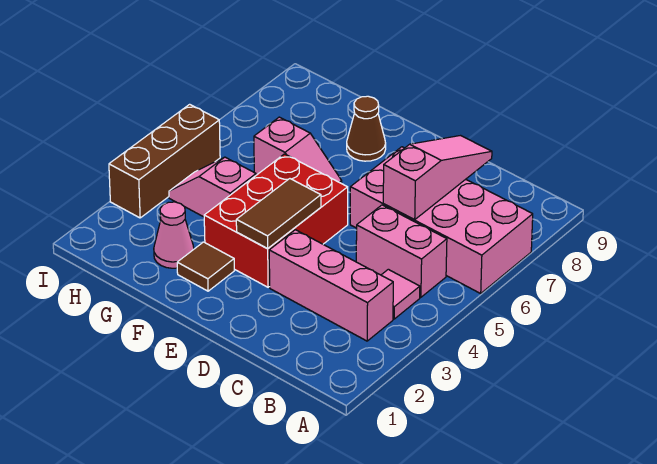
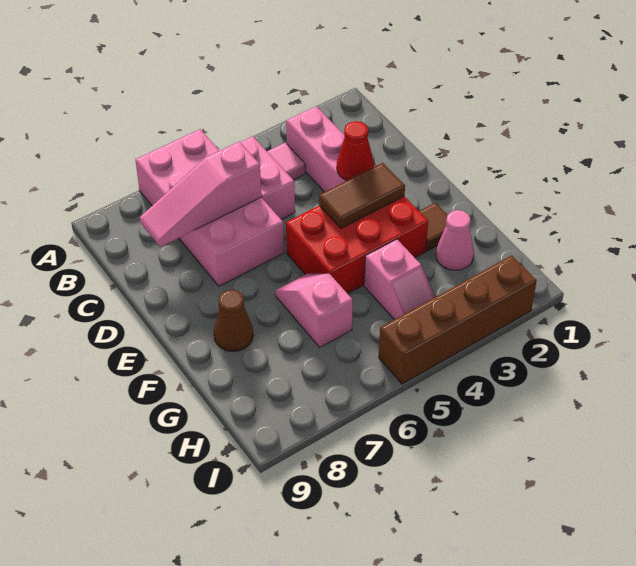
none -> red cone D3 level 2
brown brick I3:I5 level 1 -> brown brick I2:I5 level 1

